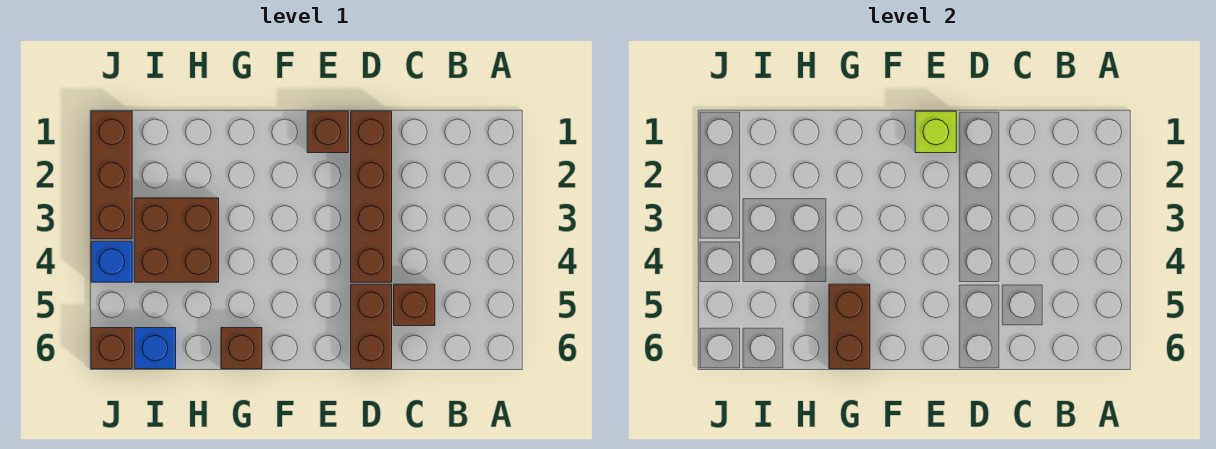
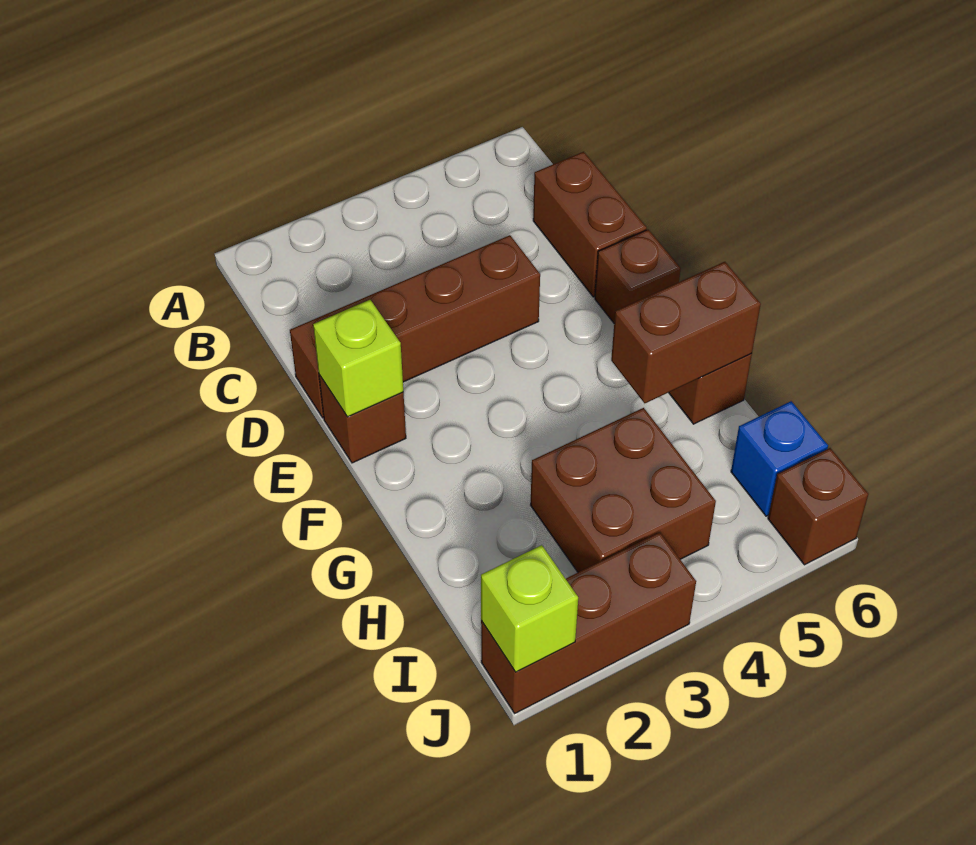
brown brick C5 level 1 -> brown brick E6 level 1
brown brick D5:D6 level 1 -> brown brick C6:D6 level 1
none -> lime brick J1 level 2
blue brick J4 level 1 -> none

